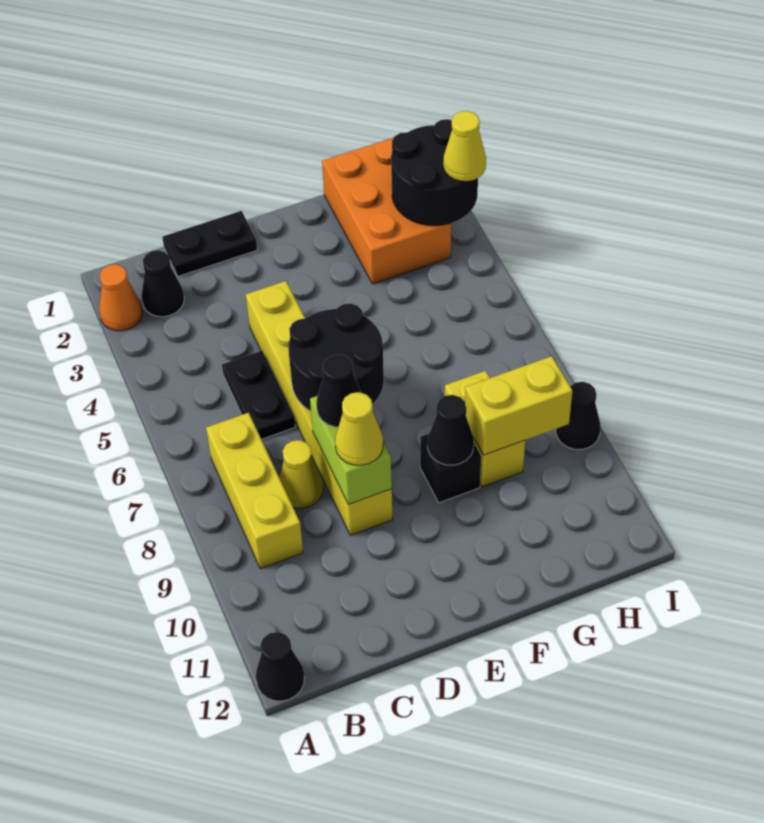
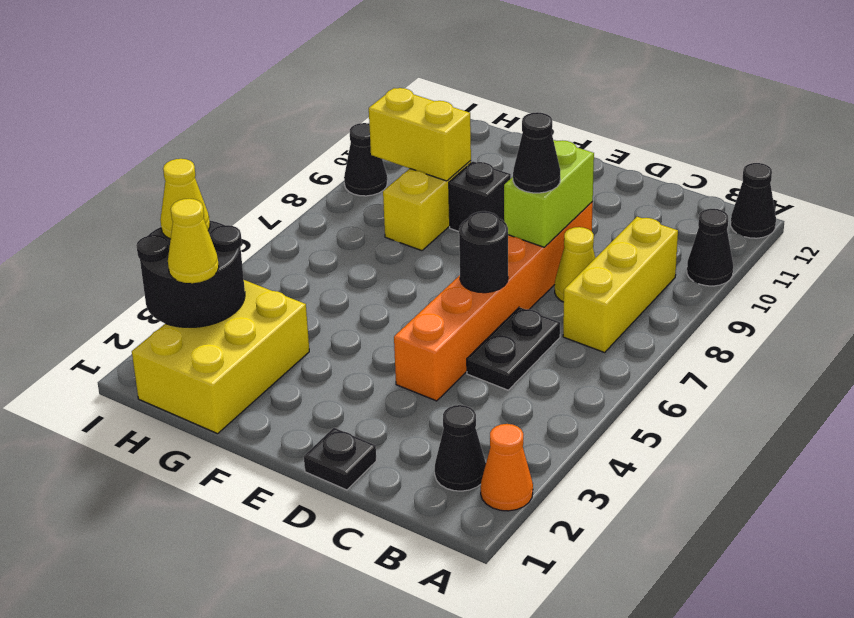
black plate C1:D1 level 1 -> black plate D1 level 1
yellow brick D4:D9 level 1 -> orange brick D4:D9 level 1
black round brick D6:E7 level 2 -> black round brick D6 level 2
yellow cone D9 level 3 -> yellow cone H2 level 3
black cone F9 level 2 -> black cone A10 level 1
orange brick G1:H3 level 1 -> yellow brick G1:H3 level 1

